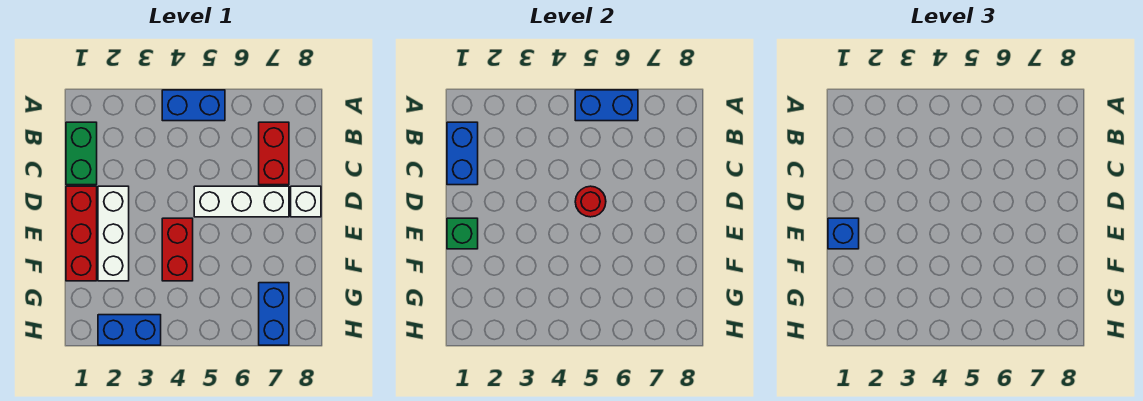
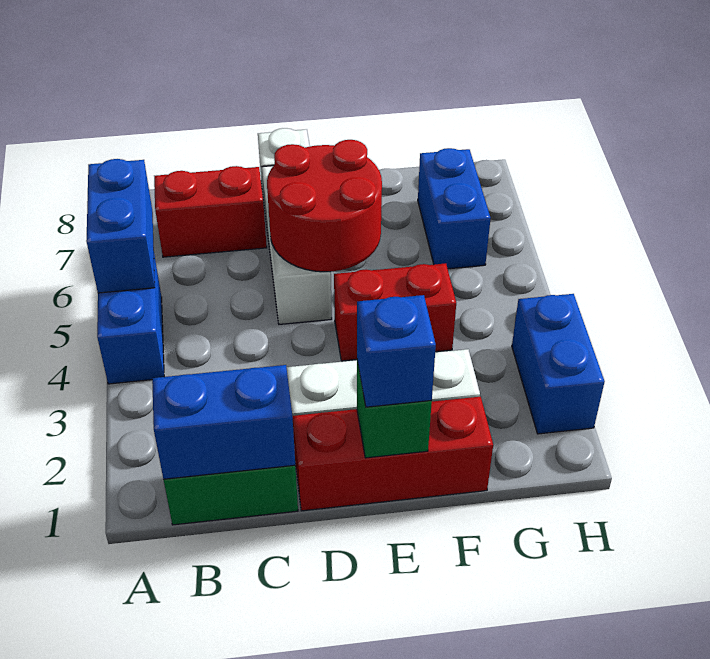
red round brick D5 level 2 -> red round brick D5:E6 level 2
blue brick G7:H7 level 1 -> blue brick G6:G7 level 1

